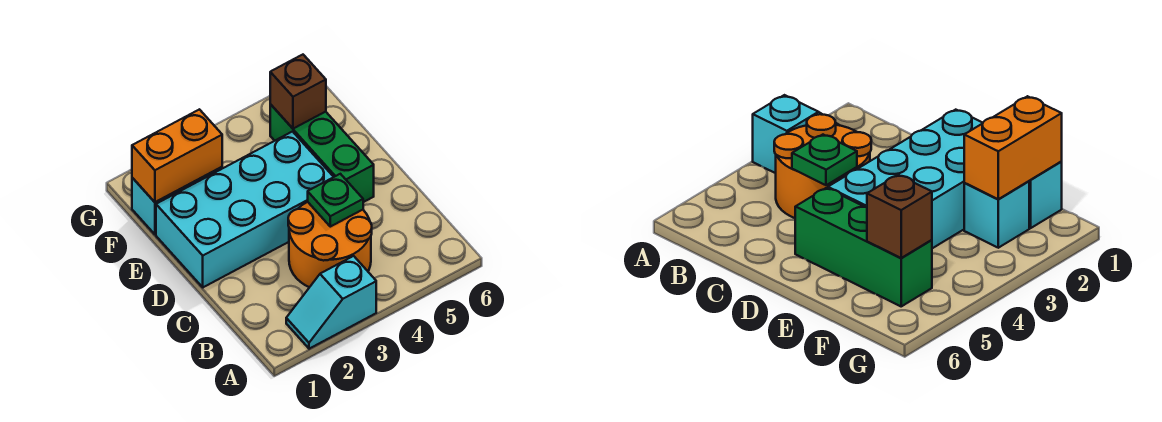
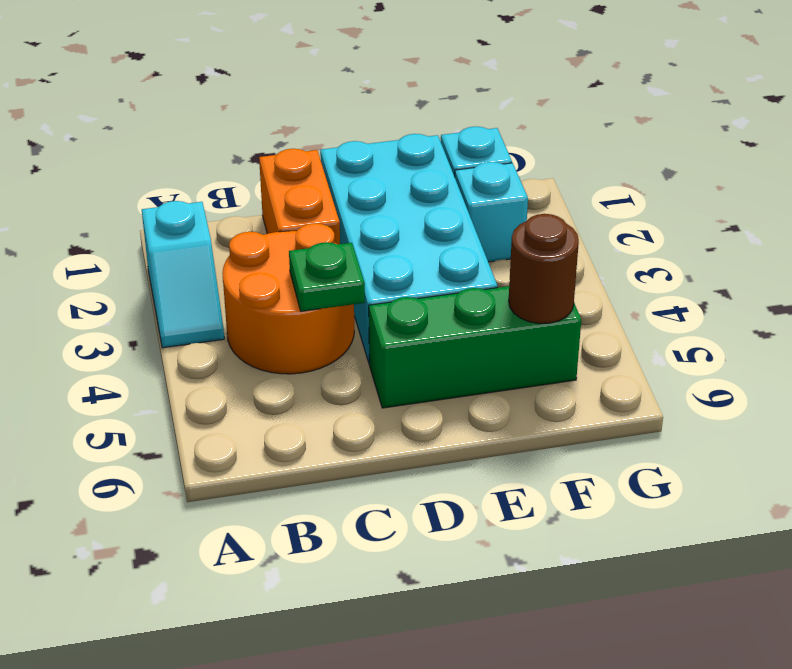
cyan slope A2:A3 level 1 top 3 -> cyan slope A2:A3 level 1 top 2
orange brick F1:F2 level 2 -> orange brick C1:C2 level 1
brown brick F5 level 2 -> brown round brick F5 level 2

